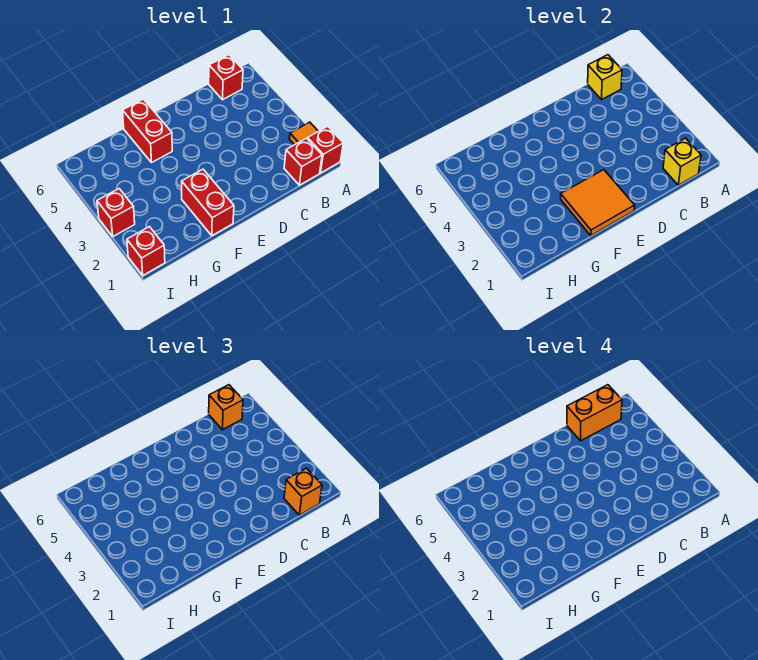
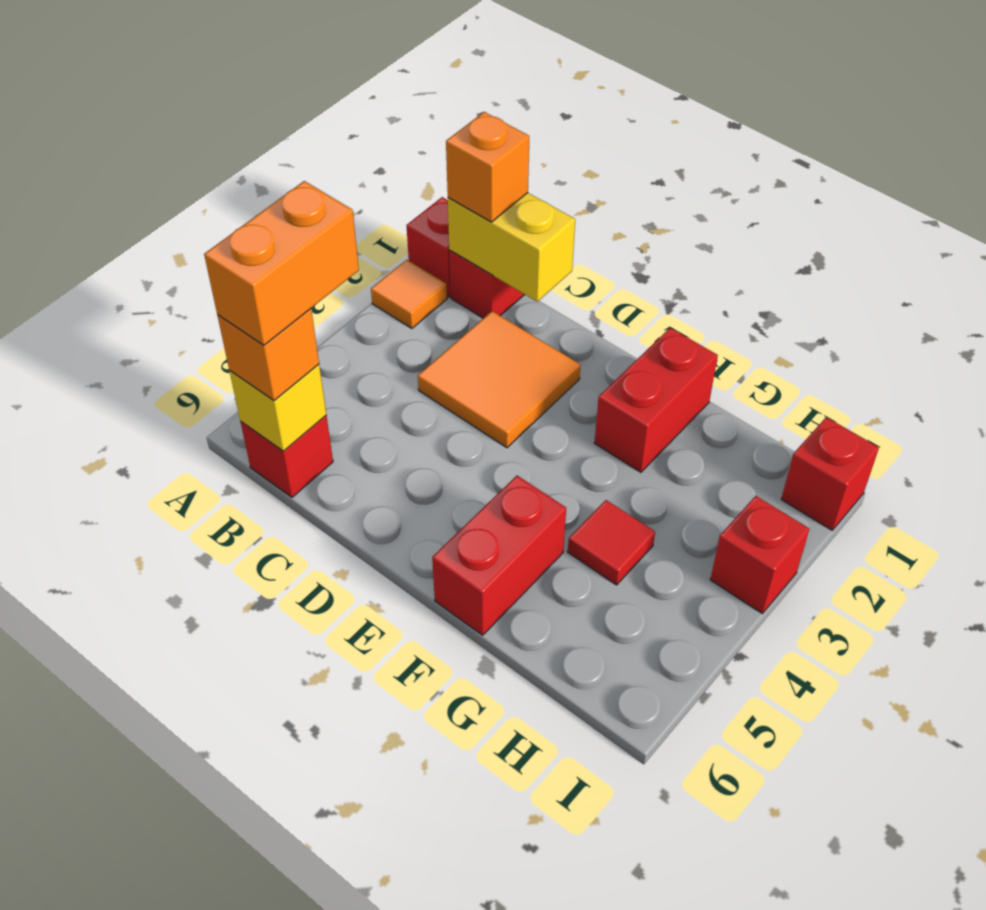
yellow brick B1 level 2 -> yellow brick B1:C1 level 2
orange brick B6:C6 level 4 -> orange brick B5:B6 level 4
orange tile E1:F2 level 2 -> orange tile C2:D3 level 1
none -> red tile G4 level 1

